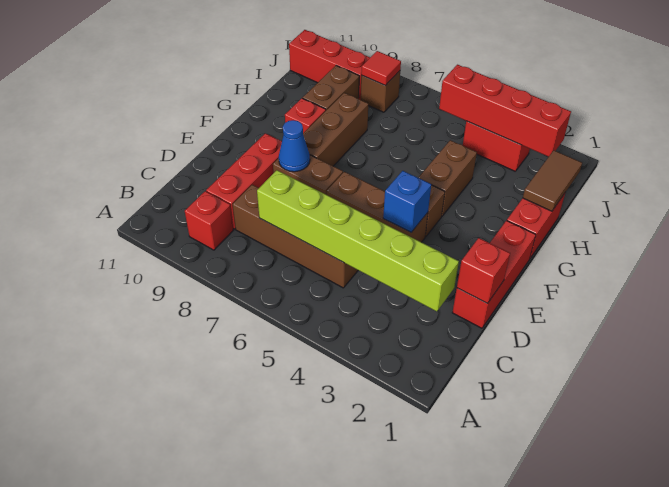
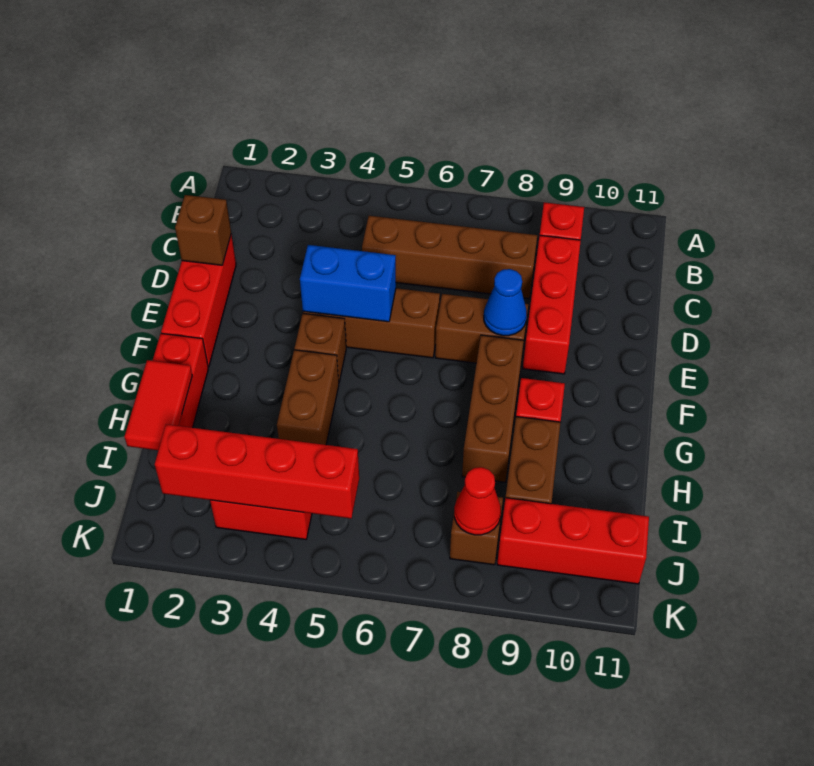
lime brick C2:C7 level 2 -> none
red brick D1 level 2 -> brown brick D1 level 2
blue brick E4 level 2 -> blue brick E4:E5 level 2
brown tile H1:I1 level 2 -> red tile H1:I1 level 2
red tile J8 level 2 -> red cone J8 level 2

